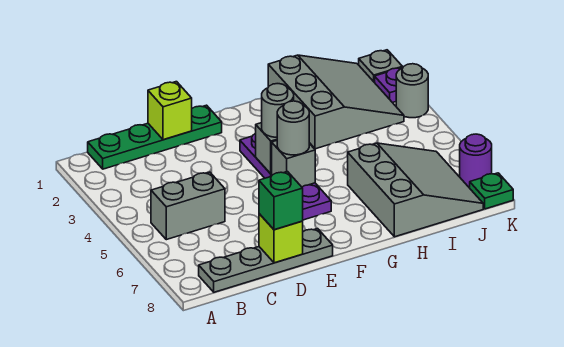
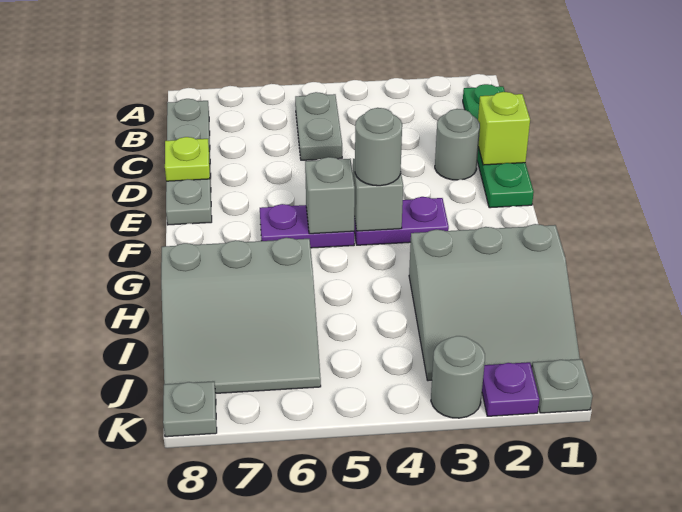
grey brick B5:C5 level 1 -> grey plate B5:C5 level 1
lime brick D8 level 2 -> lime plate D8 level 2
green brick D8 level 3 -> none
grey round brick F5 level 3 -> grey round brick D2 level 1
purple round brick K7 level 1 -> none
green plate K8 level 1 -> grey plate K8 level 1

